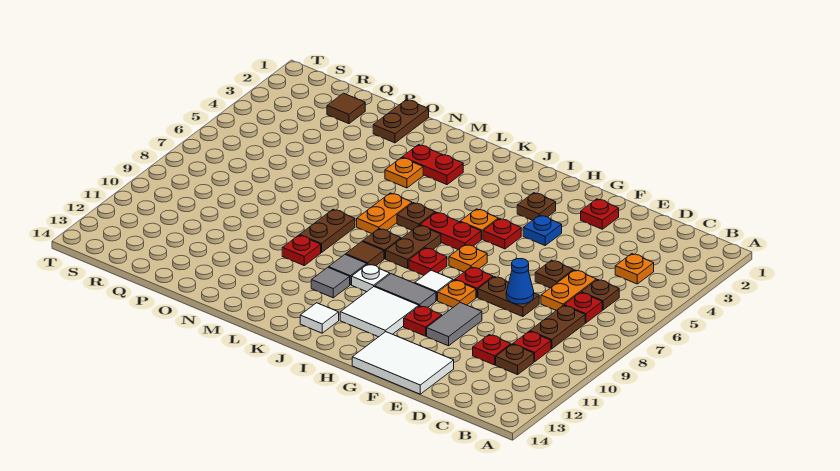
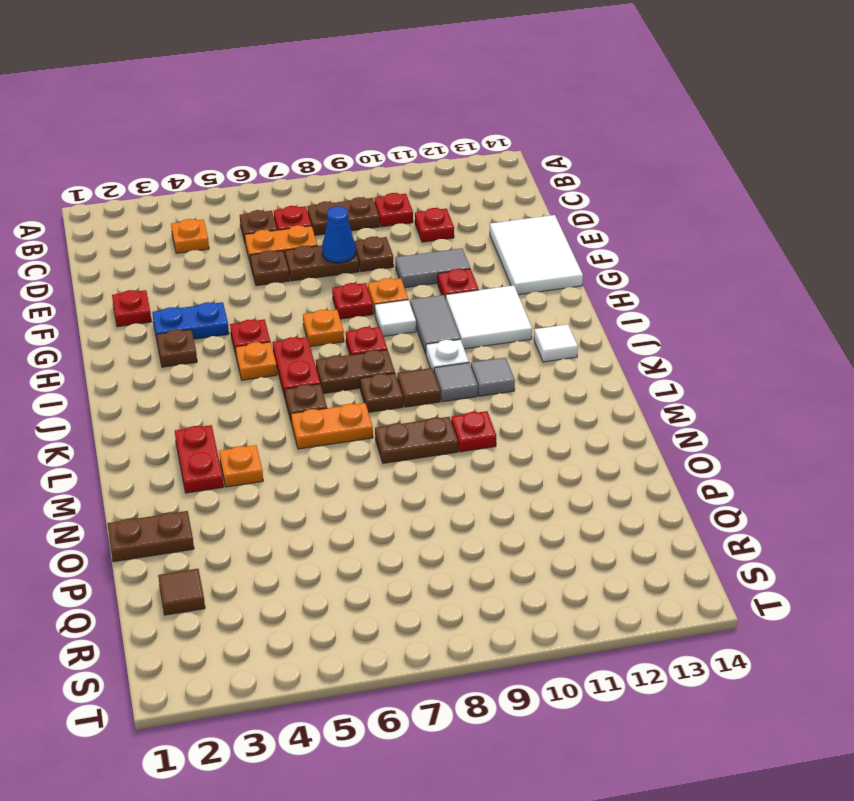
brown plate C11 level 1 -> brown plate E9 level 1
brown plate E8:F8 level 1 -> brown plate E7:E8 level 1
blue plate G4 level 1 -> blue plate G3:G4 level 1

